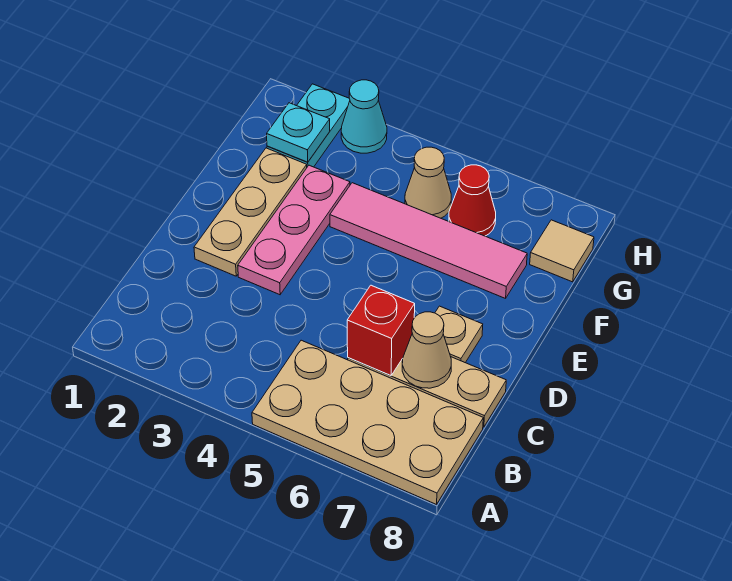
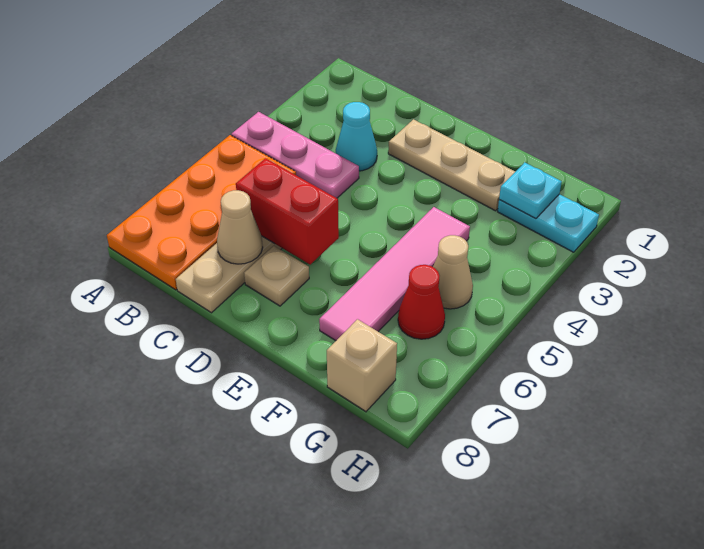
tan plate A5:B8 level 1 -> orange plate A5:B8 level 1
red brick C6 level 2 -> red brick C6:D6 level 2
pink plate D3:F3 level 1 -> pink plate A4:C4 level 1
tan tile G8 level 1 -> tan brick G8 level 1
cyan cone H3 level 1 -> cyan cone C3 level 1

